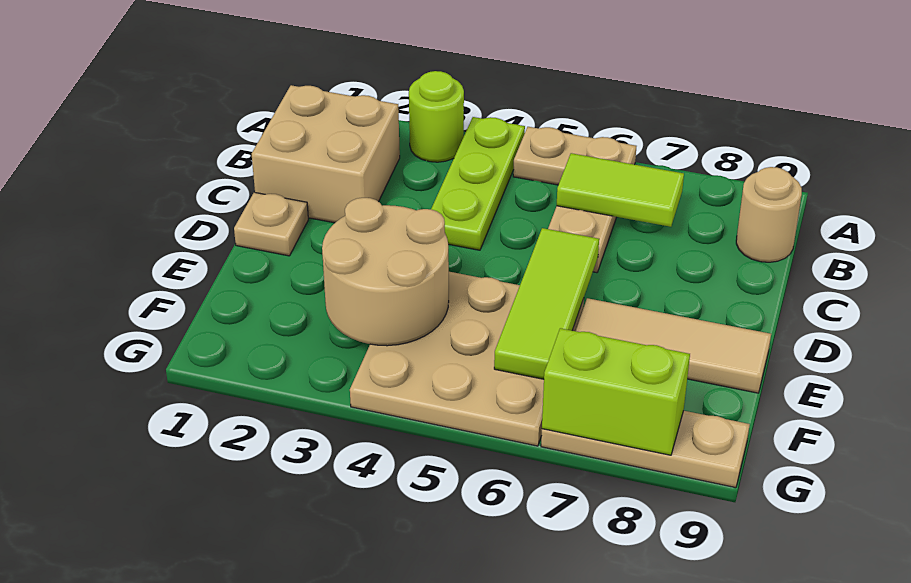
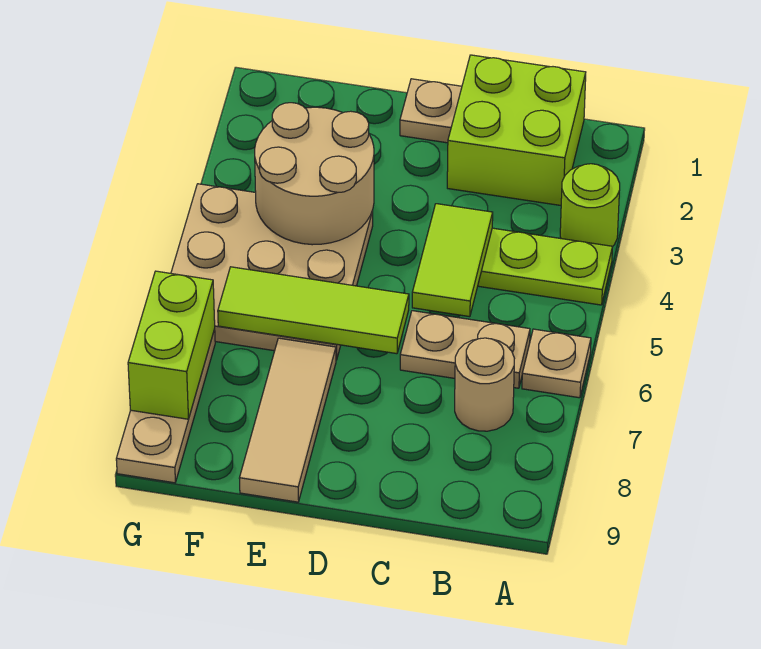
tan plate A5:A6 level 1 -> tan plate A6 level 1
tan brick B1:C2 level 1 -> lime brick B1:C2 level 1
lime tile B6:B7 level 2 -> lime tile C4:C5 level 2
tan round brick B9 level 1 -> tan round brick B7 level 1

